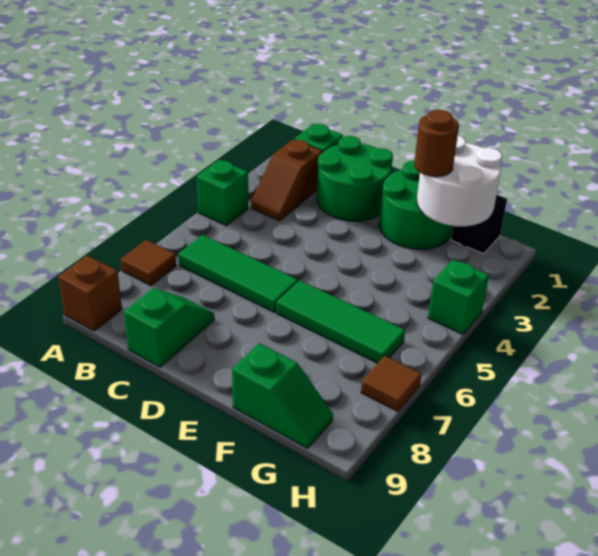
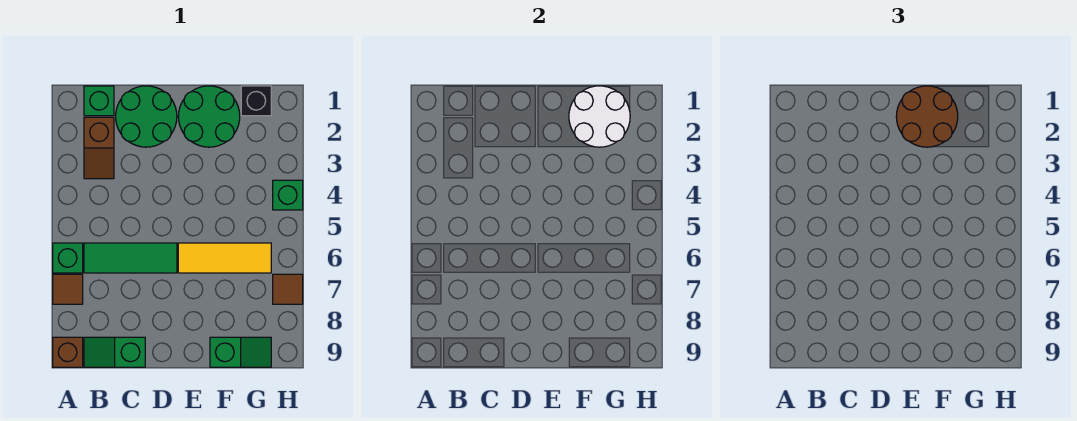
green brick A4 level 1 -> green brick A6 level 1
green slope C8:C9 level 1 top 9 -> green slope B9:C9 level 1 top C
green tile E6:G6 level 1 -> yellow tile E6:G6 level 1
brown round brick F2 level 3 -> brown round brick E1:F2 level 3

